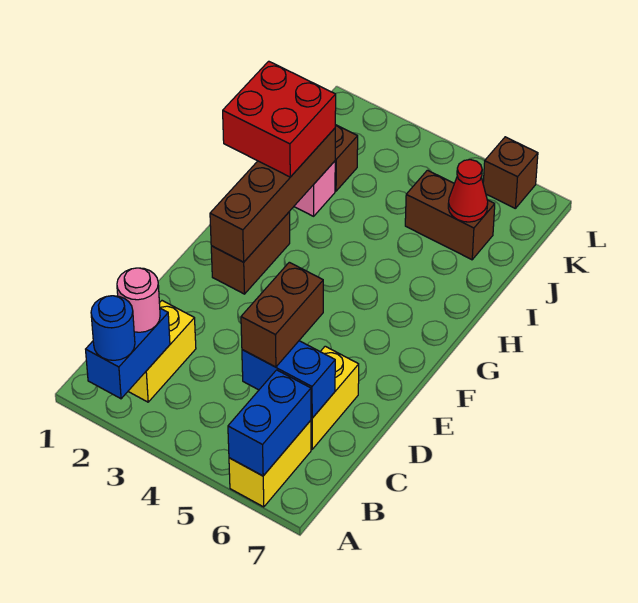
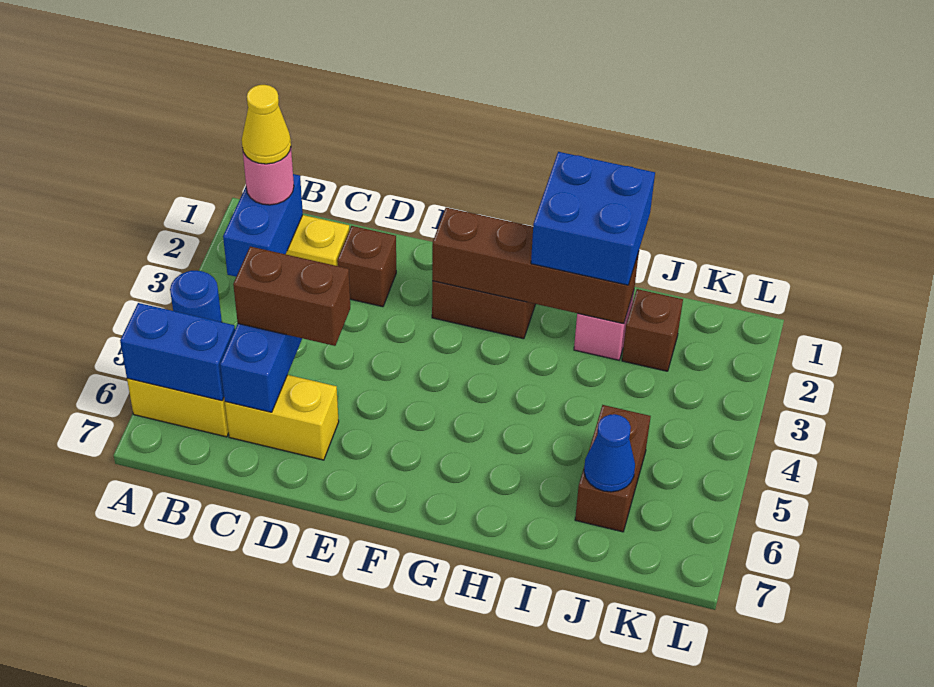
blue brick A2:B2 level 2 -> blue brick B2:B3 level 2
blue round brick A2 level 3 -> blue round brick A4 level 1
none -> yellow cone B2 level 4
red brick H1:I2 level 3 -> blue brick H1:I2 level 3
red cone J6 level 2 -> blue cone J6 level 2
brown brick L6 level 1 -> brown brick D2 level 1

